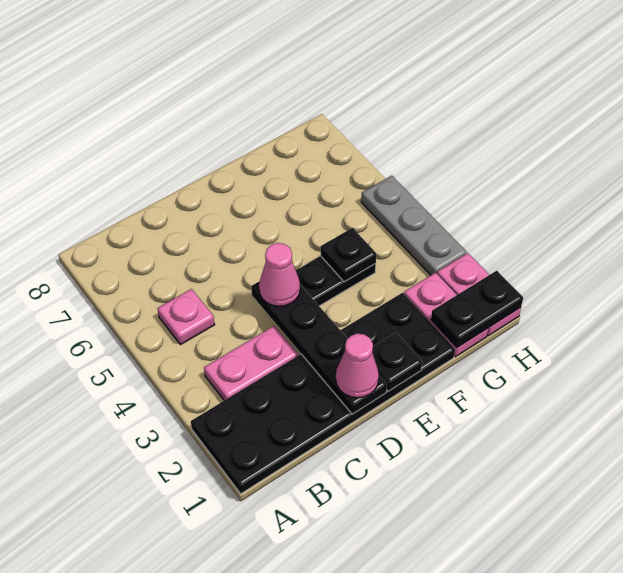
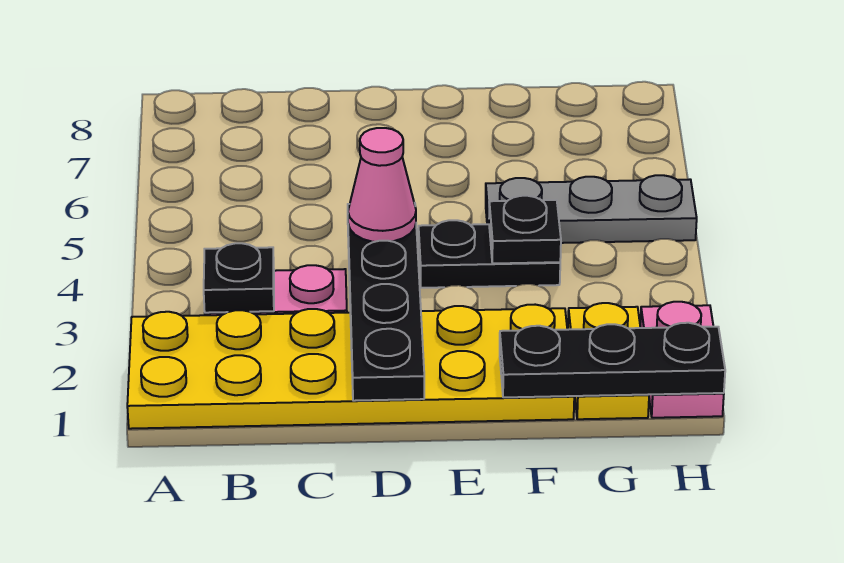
black plate A1:F2 level 1 -> yellow plate A1:F2 level 1
pink plate B5 level 1 -> none
pink cone D1 level 3 -> none
black plate E1 level 2 -> black plate B3 level 2
pink plate G1:G2 level 1 -> yellow plate G1:G2 level 1
black plate G1:H1 level 2 -> black plate F1:H1 level 2
grey plate H3:H5 level 1 -> grey plate F5:H5 level 1

